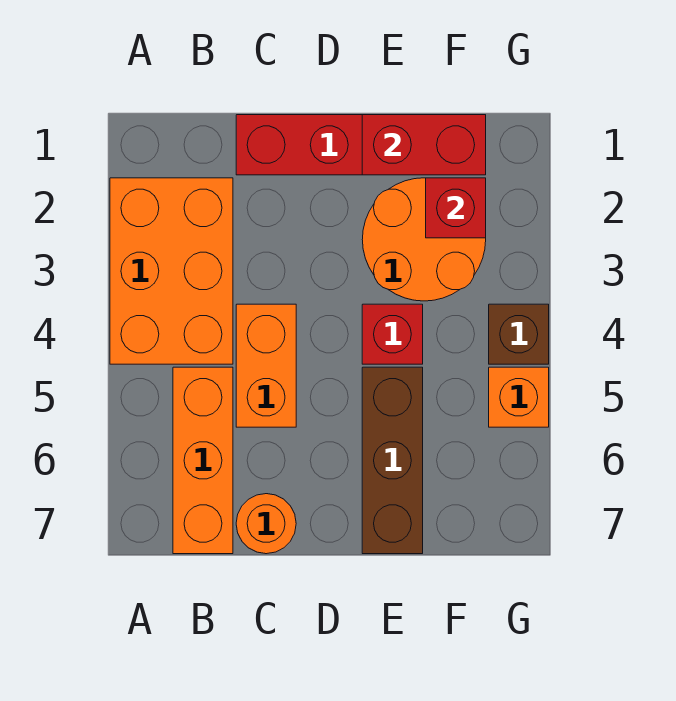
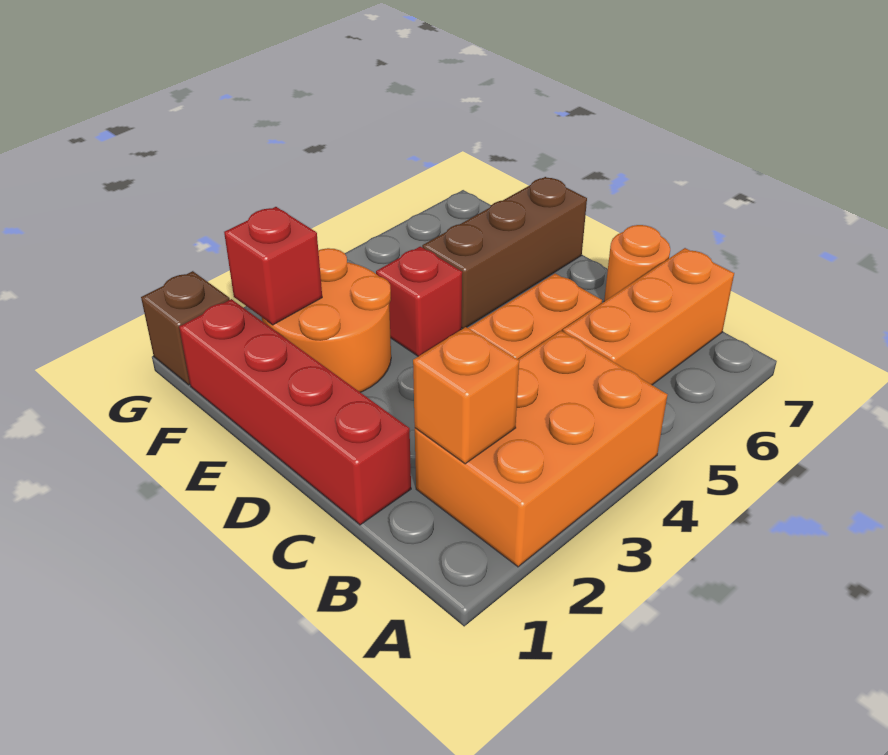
red brick E1:F1 level 2 -> none
brown brick G4 level 1 -> brown brick G1 level 1
orange brick G5 level 1 -> orange brick B2 level 2

